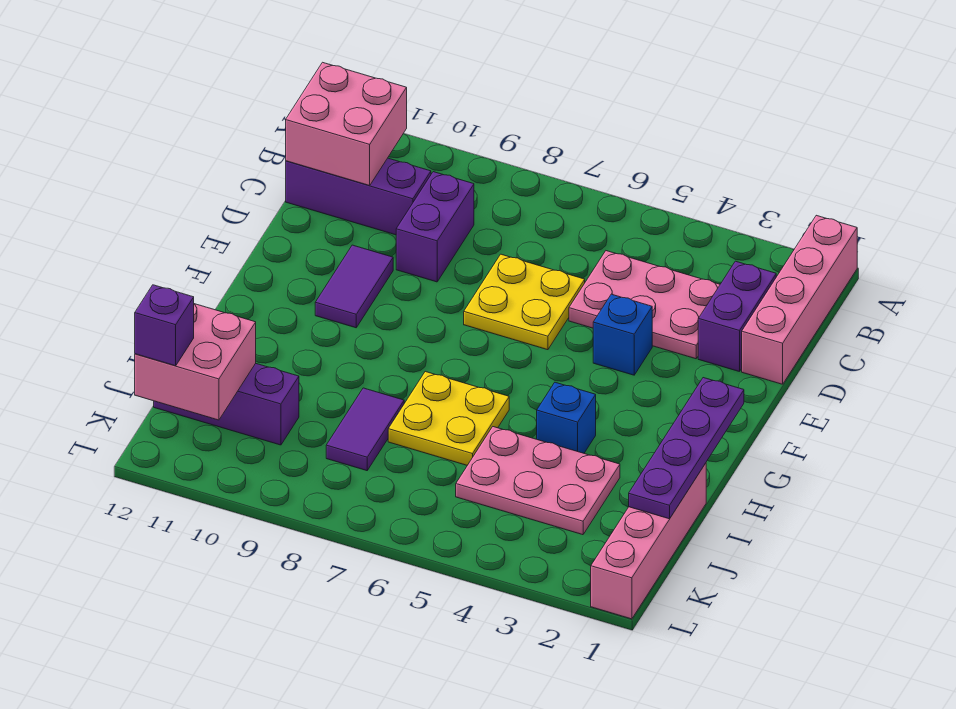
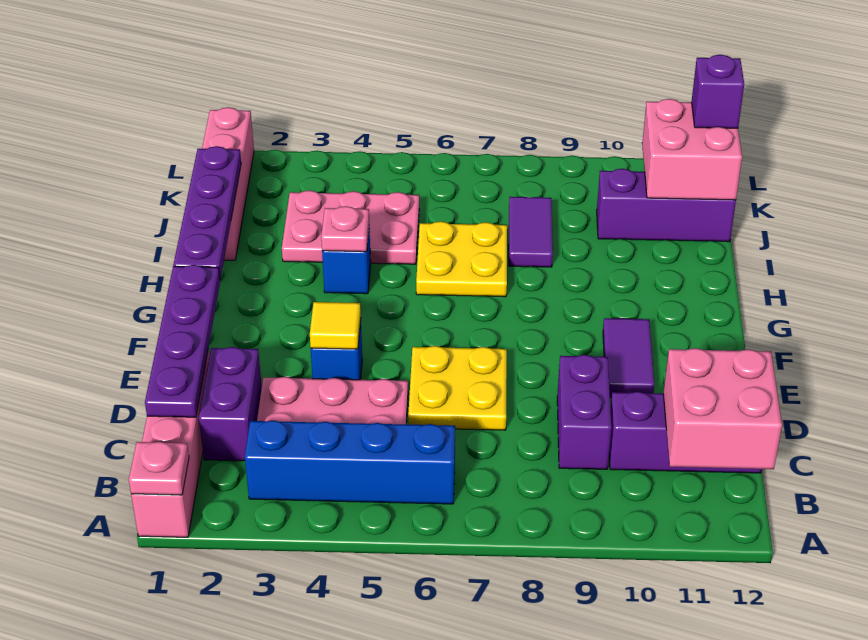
none -> pink plate A1 level 2
none -> blue brick B3:B6 level 1
none -> purple plate C1:F1 level 2
none -> yellow tile E4 level 2
none -> pink plate H4 level 2

